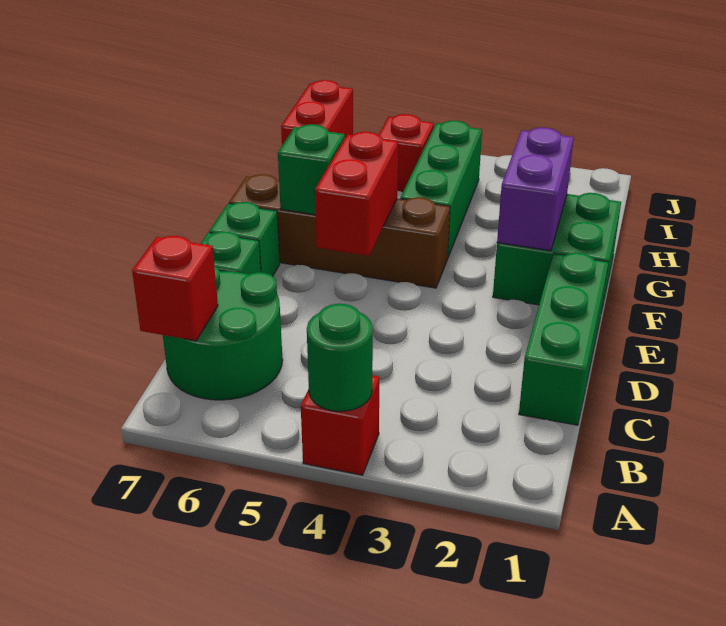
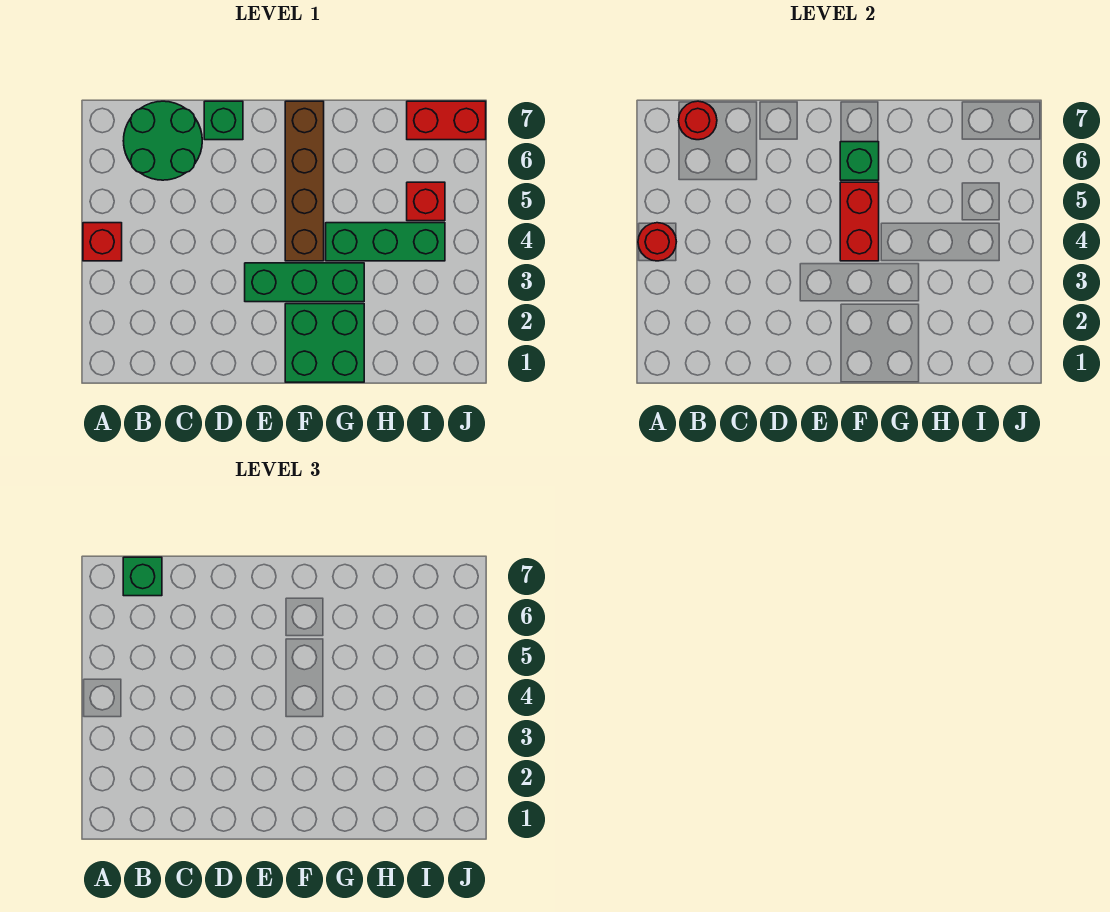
green round brick A4 level 2 -> red round brick A4 level 2
red brick B7 level 2 -> red round brick B7 level 2
green brick C1:E1 level 1 -> green brick E3:G3 level 1
red brick E5:F5 level 2 -> red brick F4:F5 level 2
green brick E7 level 1 -> green brick B7 level 3
purple brick F2:G2 level 2 -> none

